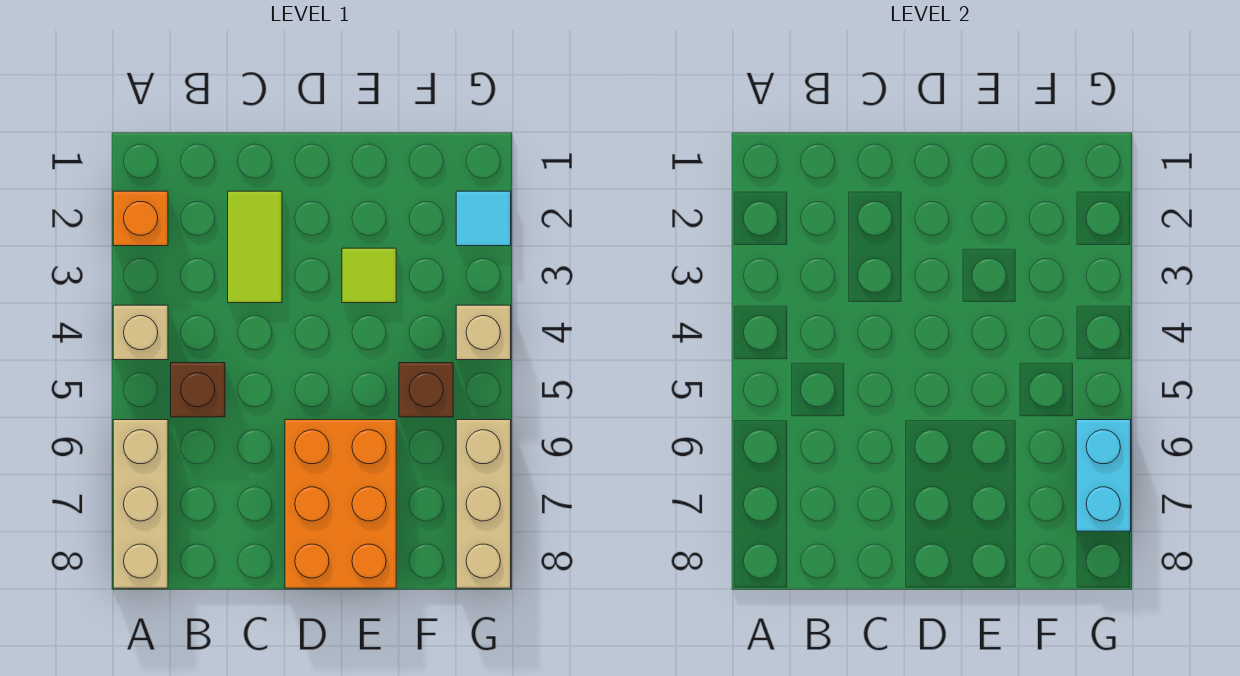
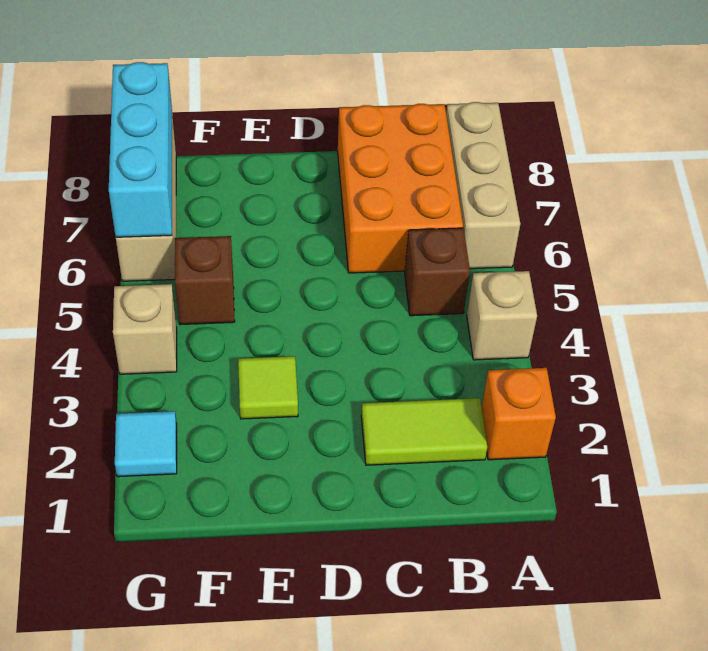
lime tile C2:C3 level 1 -> lime tile B2:C2 level 1
orange brick D6:E8 level 1 -> orange brick B6:C8 level 1
cyan brick G6:G7 level 2 -> cyan brick G6:G8 level 2

